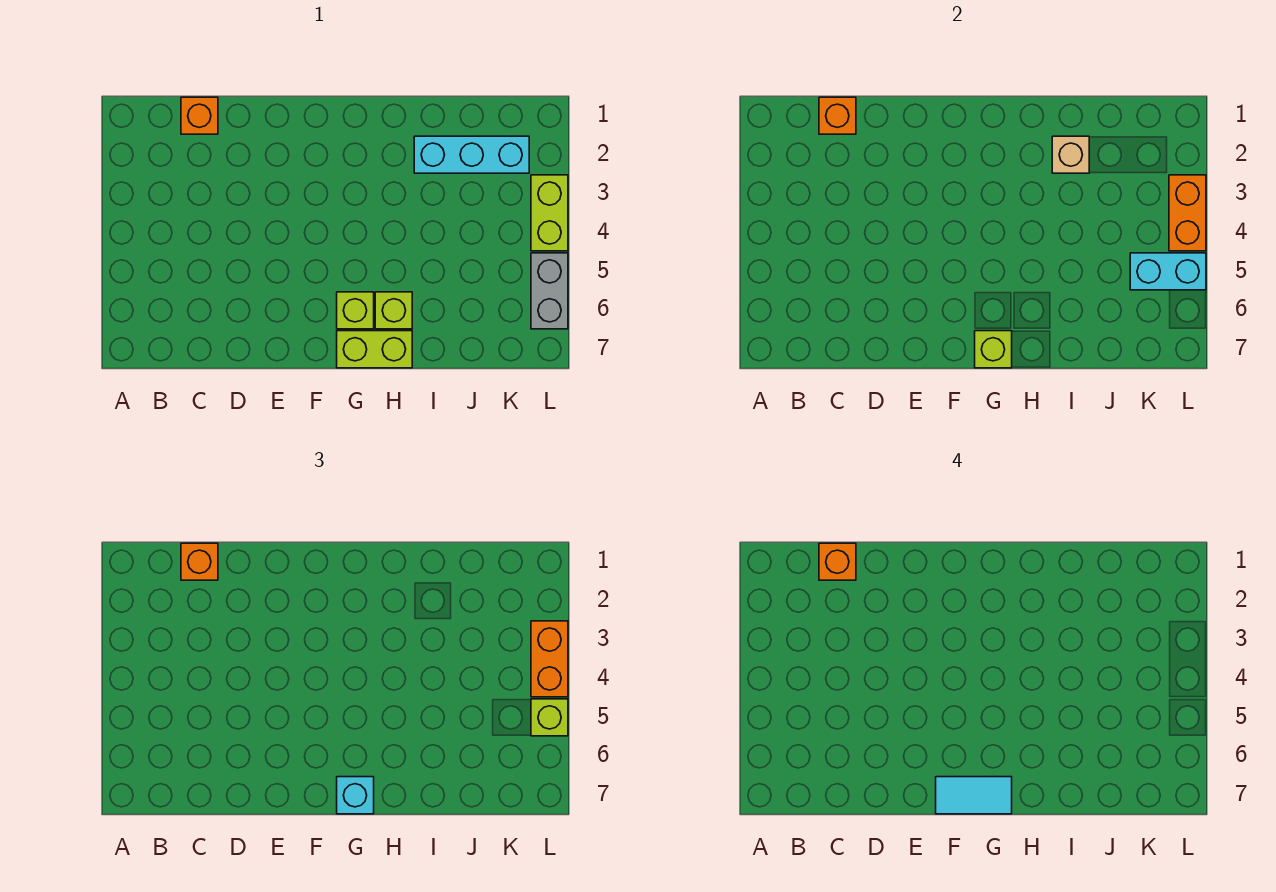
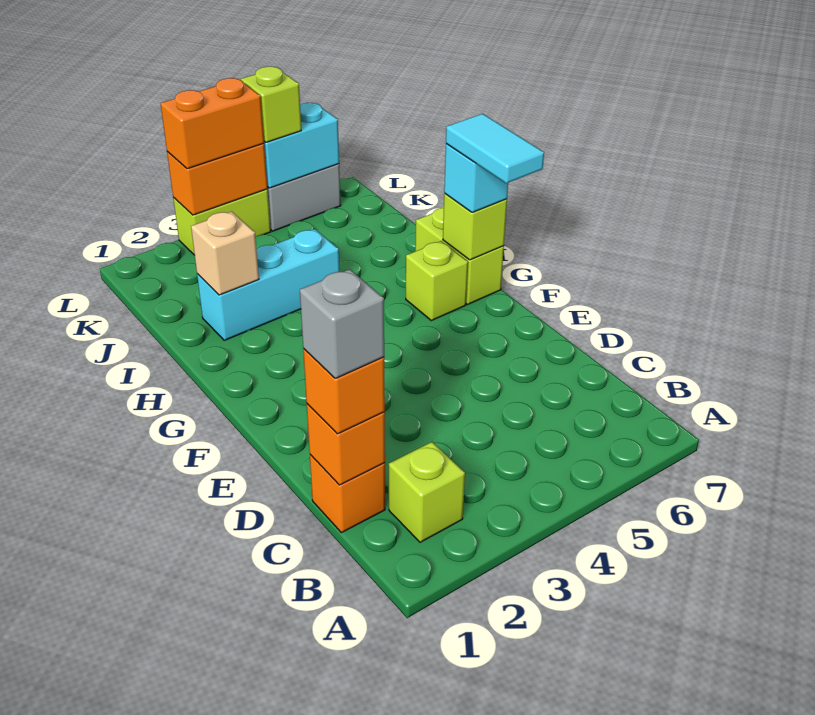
orange brick C1 level 4 -> grey brick C1 level 4
lime brick H6 level 1 -> lime brick B2 level 1
cyan brick I2:K2 level 1 -> cyan brick I2:I4 level 1
cyan brick K5:L5 level 2 -> cyan brick L5:L6 level 2

